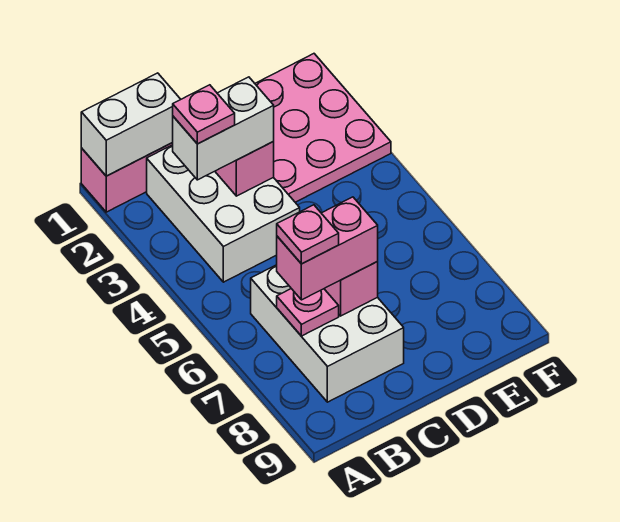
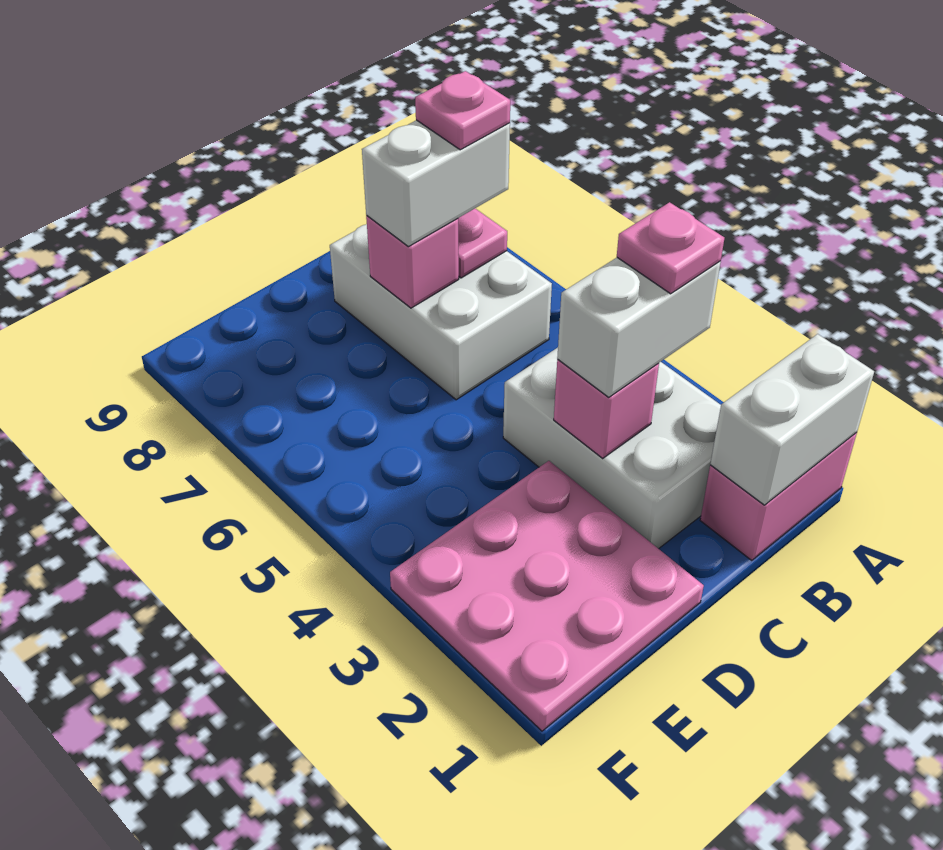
pink brick B7:C7 level 3 -> white brick B7:C7 level 3

